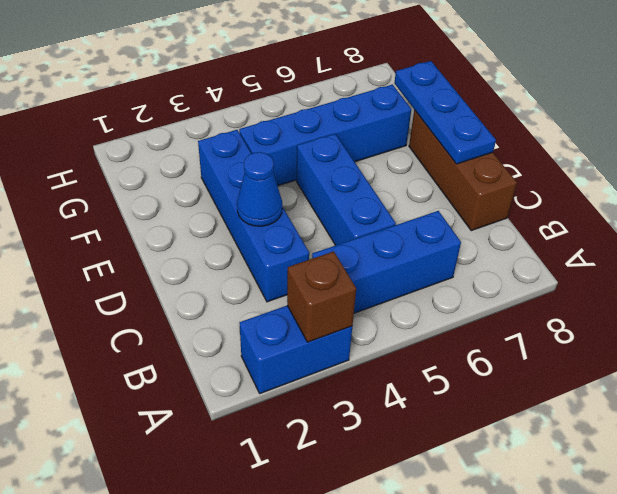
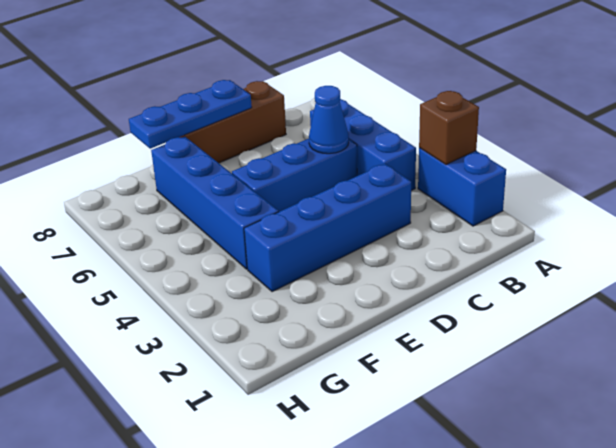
blue cone D3 level 2 -> blue cone C5 level 2

